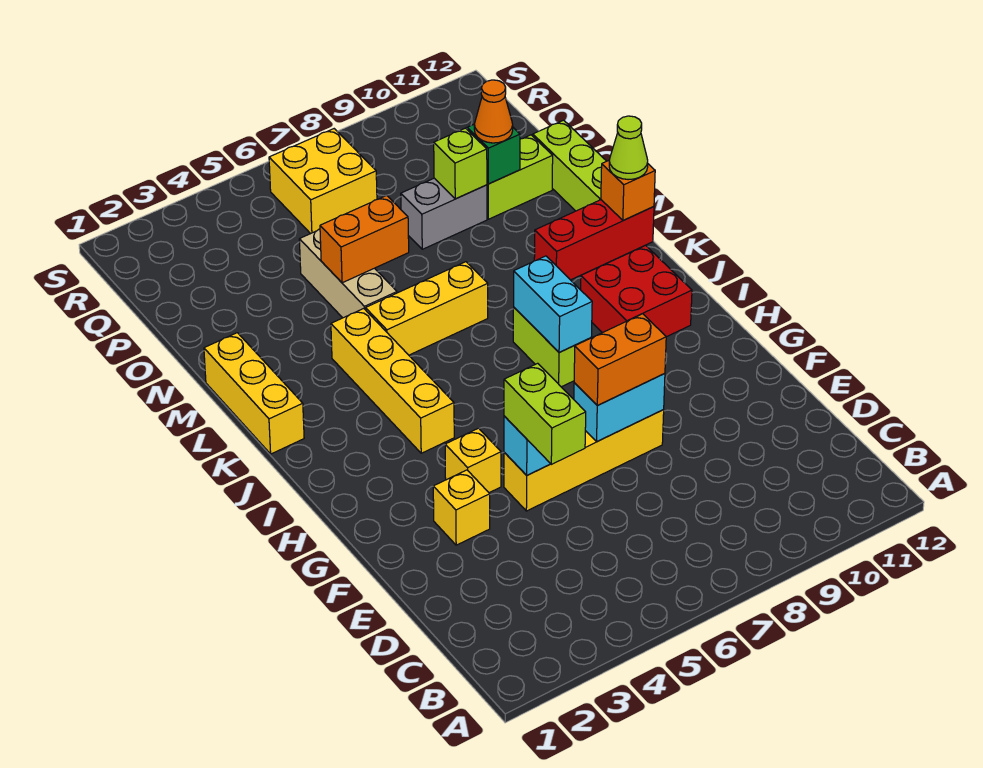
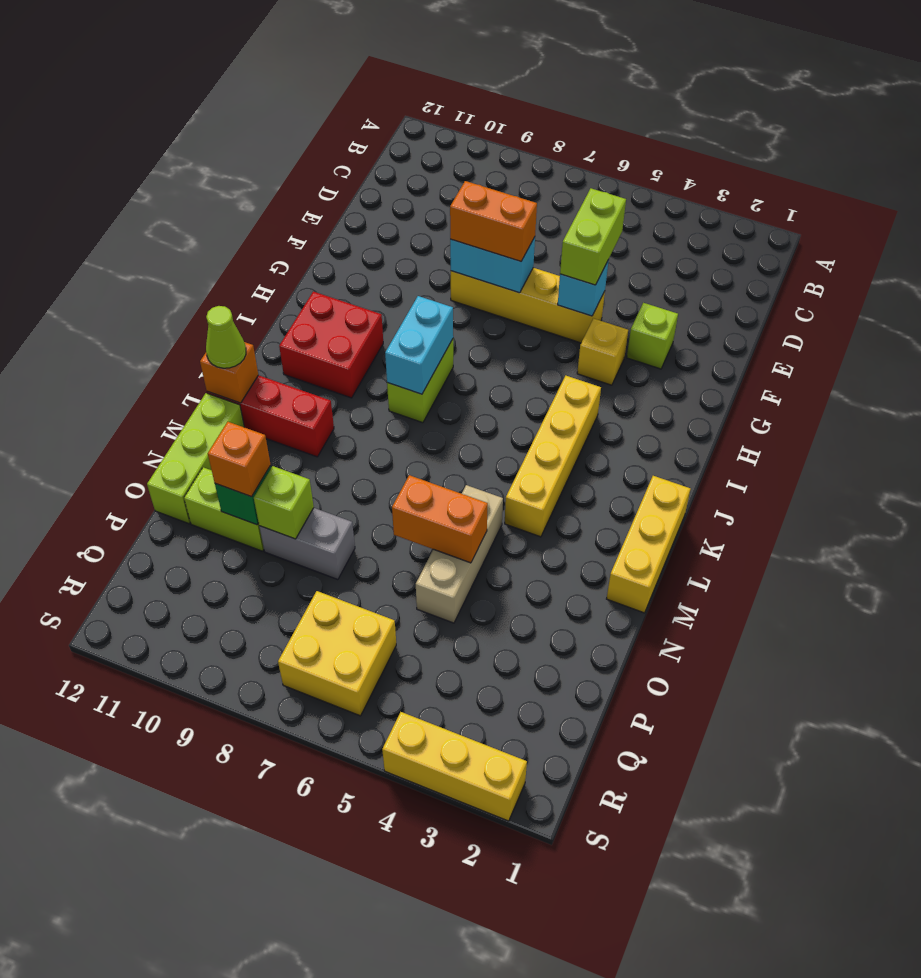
yellow brick F3 level 1 -> lime brick F3 level 1
yellow brick L5:L7 level 1 -> yellow brick S2:S4 level 1
orange cone O10 level 3 -> orange brick O10 level 3

